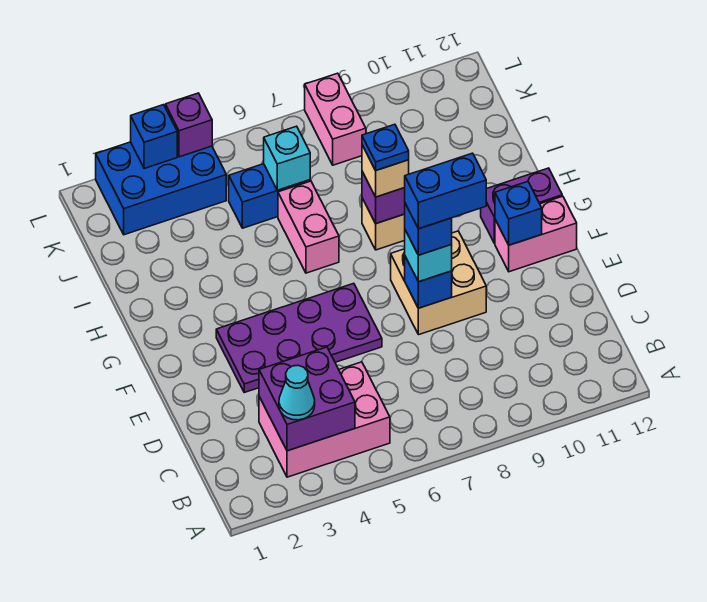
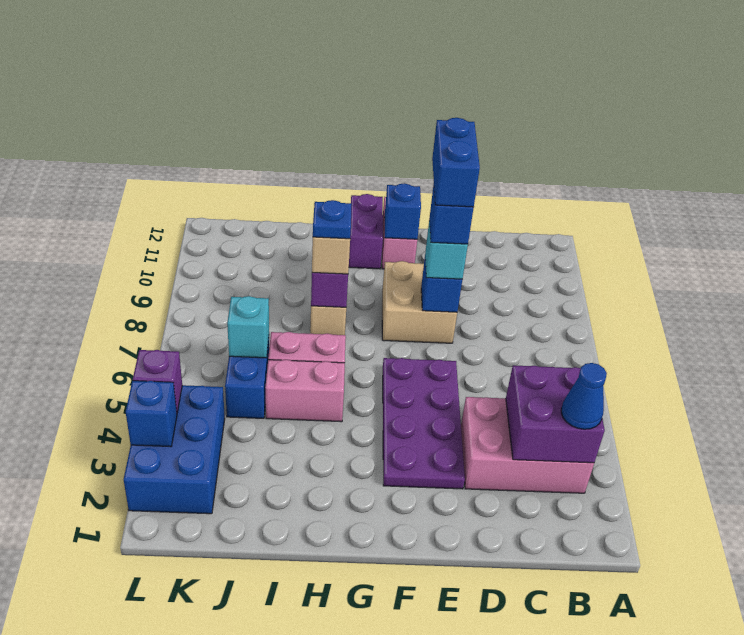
pink brick B3:C5 level 1 -> pink brick B3:D4 level 1
cyan cone B3 level 3 -> blue cone B3 level 3
pink brick K8:L8 level 1 -> pink brick H5:I5 level 1

